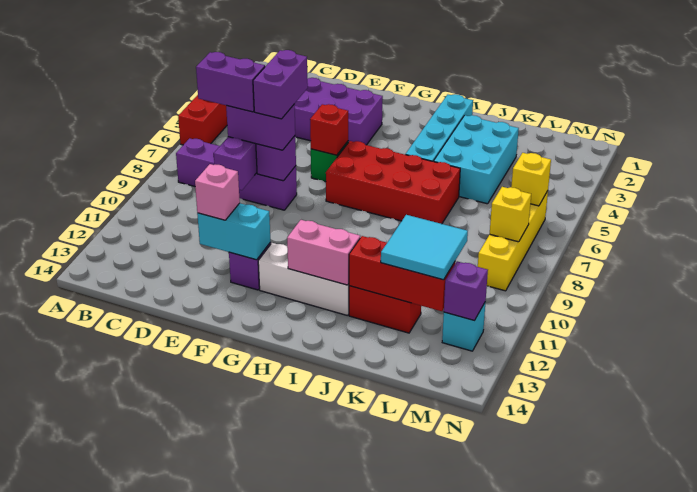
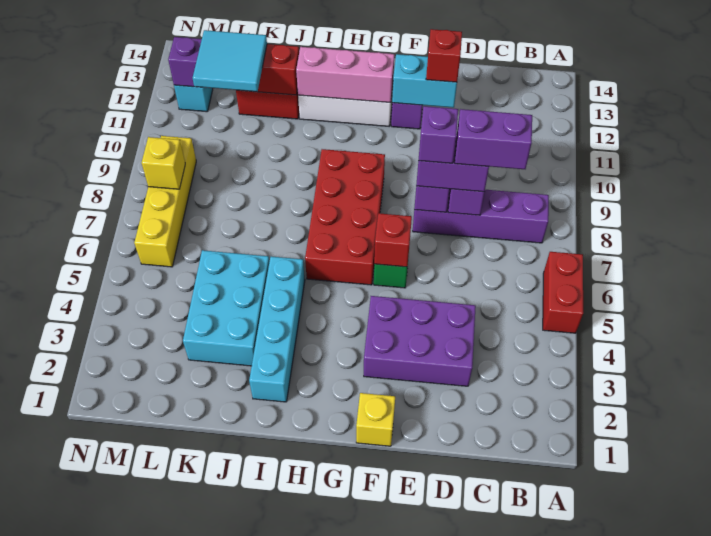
purple brick E7:E8 level 4 -> purple brick E8 level 4
pink brick E12 level 3 -> red brick E12 level 3
red brick G6:J7 level 1 -> red brick G6:H9 level 1
pink brick H12:I12 level 2 -> pink brick G12:I12 level 2
yellow brick M6 level 2 -> yellow brick F1 level 1

